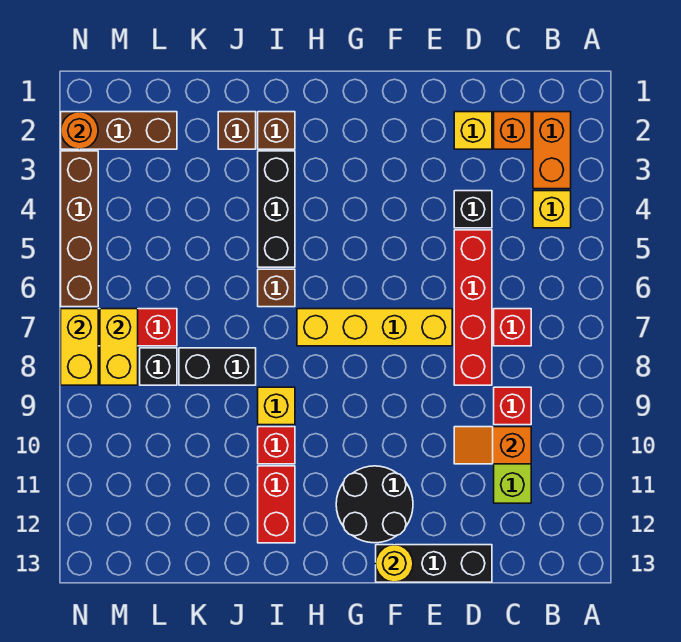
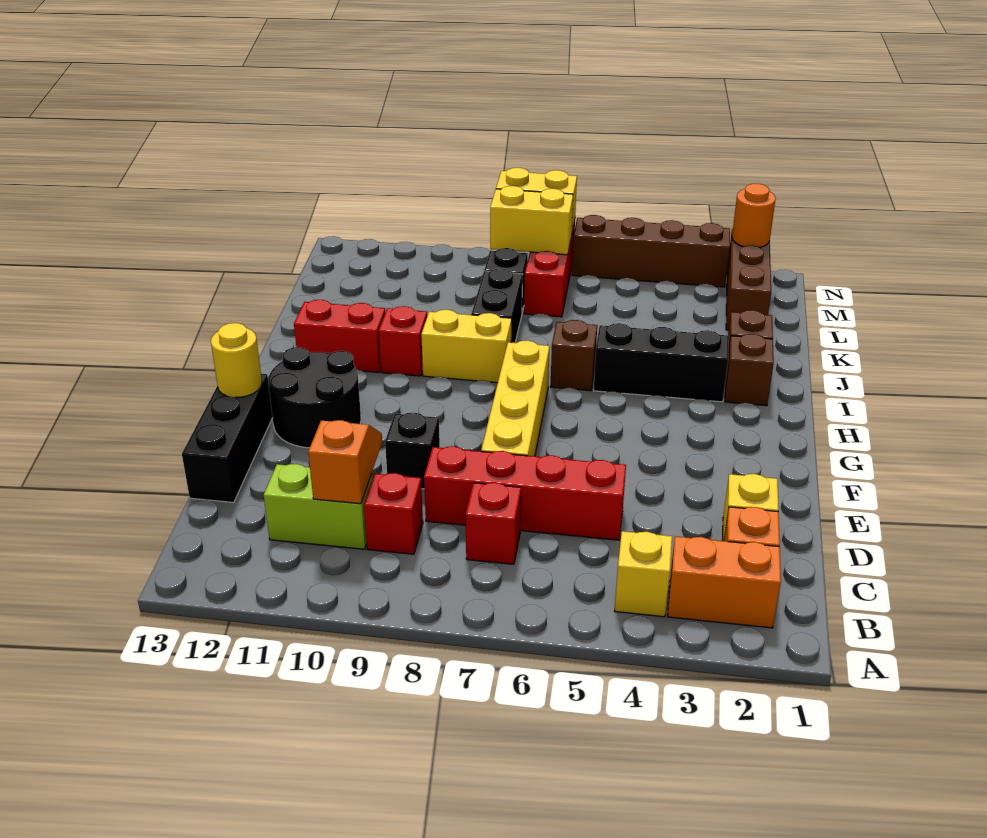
black brick D4 level 1 -> black brick E9 level 1
yellow brick I9 level 1 -> yellow brick I8:I9 level 1

